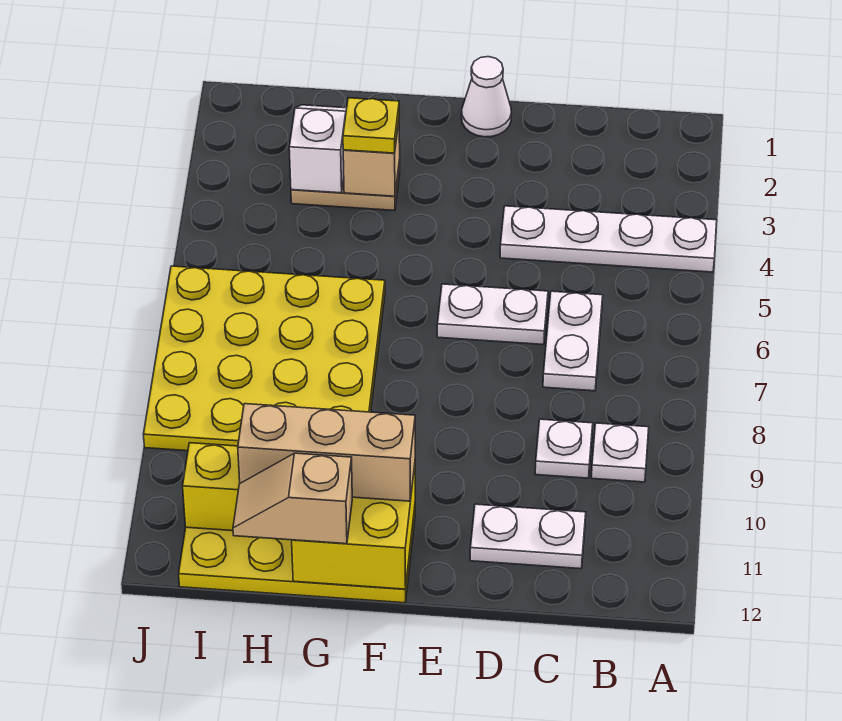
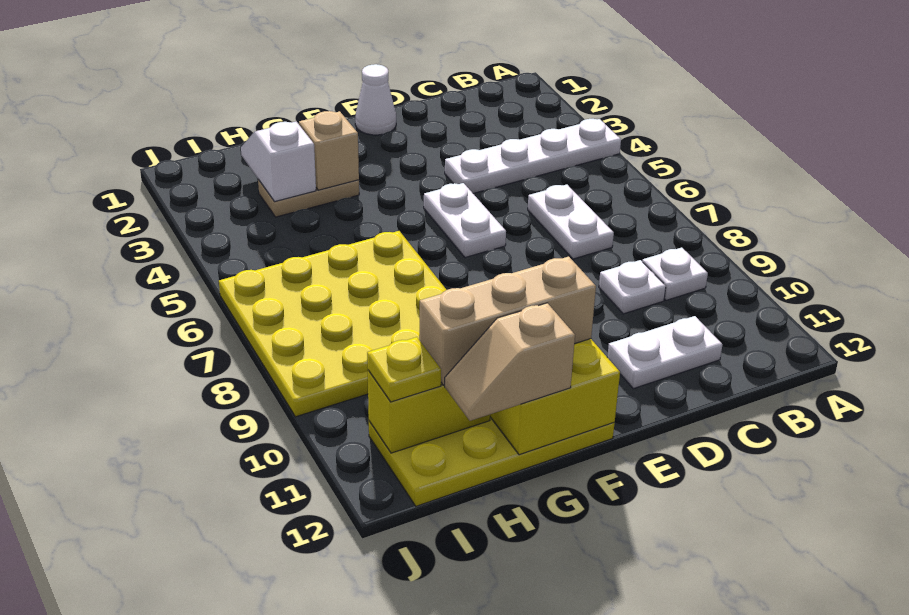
white plate D6:E6 level 1 -> white plate E5:E6 level 1
yellow plate G3 level 3 -> yellow plate I11 level 3

